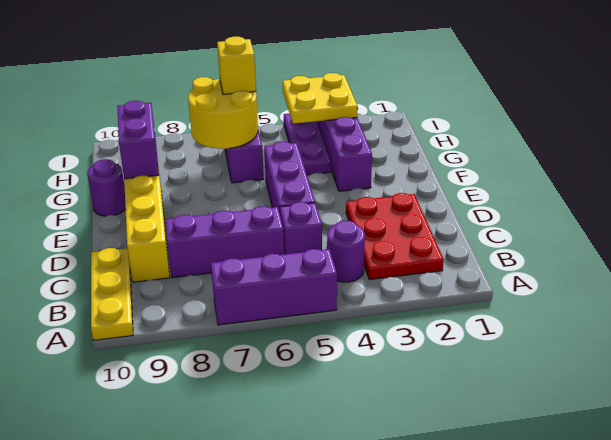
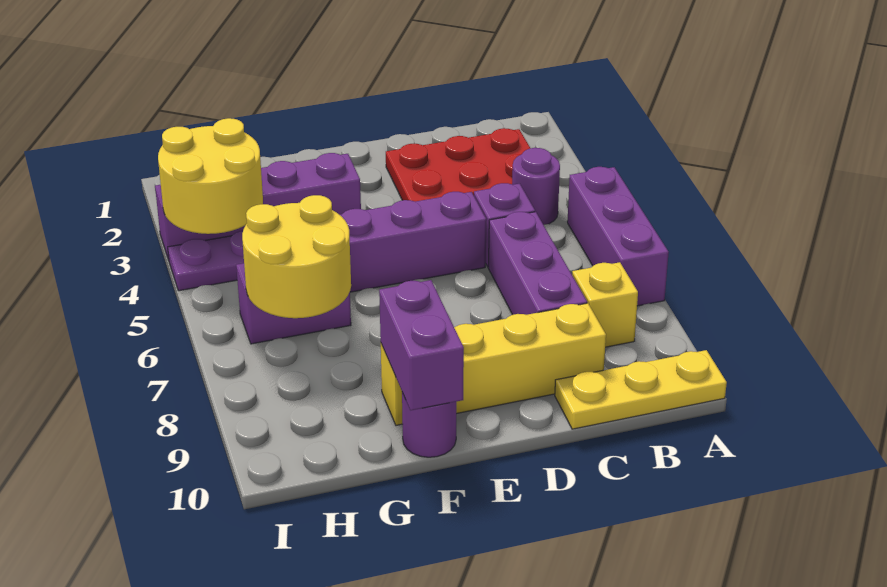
purple brick F9:G9 level 2 -> purple brick F9:F10 level 2
yellow plate H3:I4 level 2 -> yellow round brick H3:I4 level 2
yellow brick H6 level 3 -> yellow brick B8 level 1

